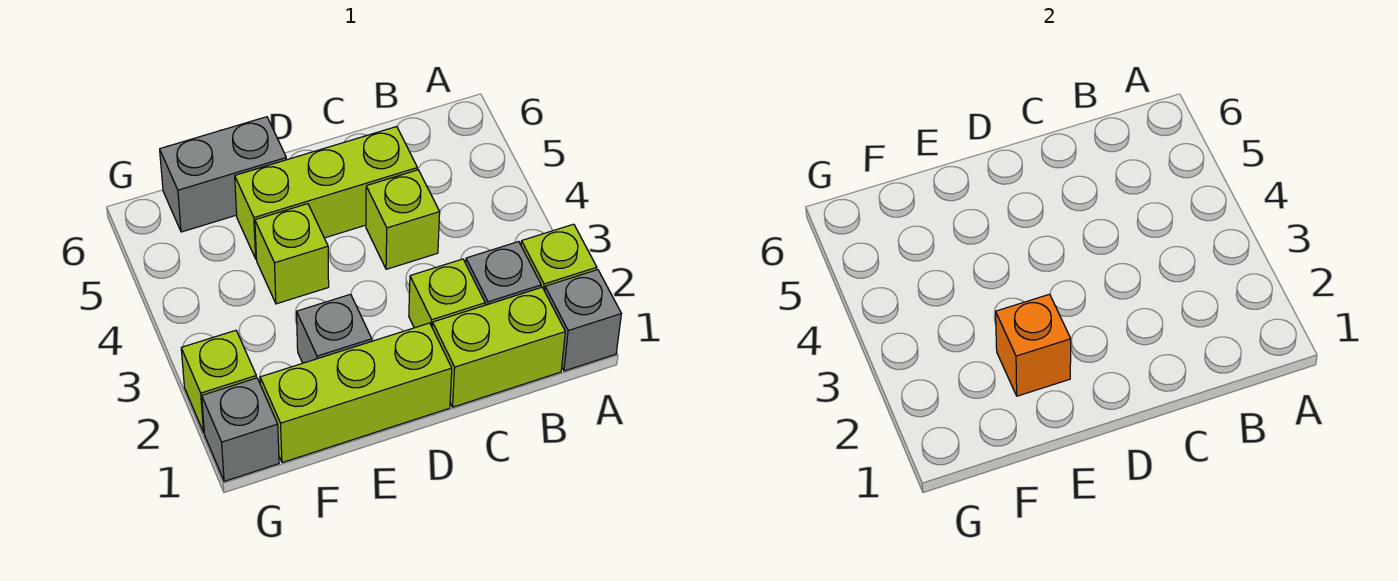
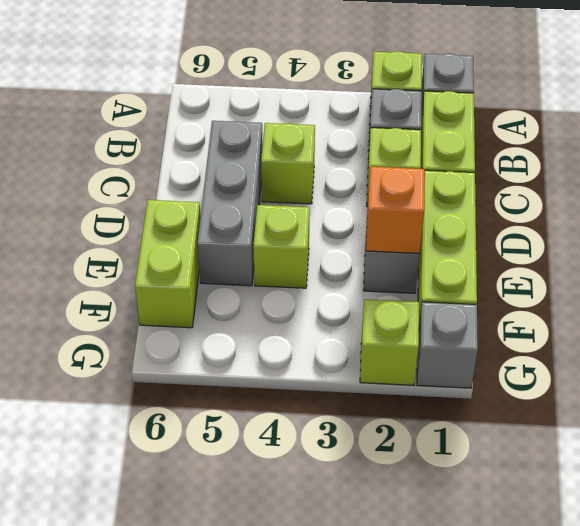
lime brick C5:E5 level 1 -> grey brick C5:E5 level 1
grey brick E6:F6 level 1 -> lime brick E6:F6 level 1

